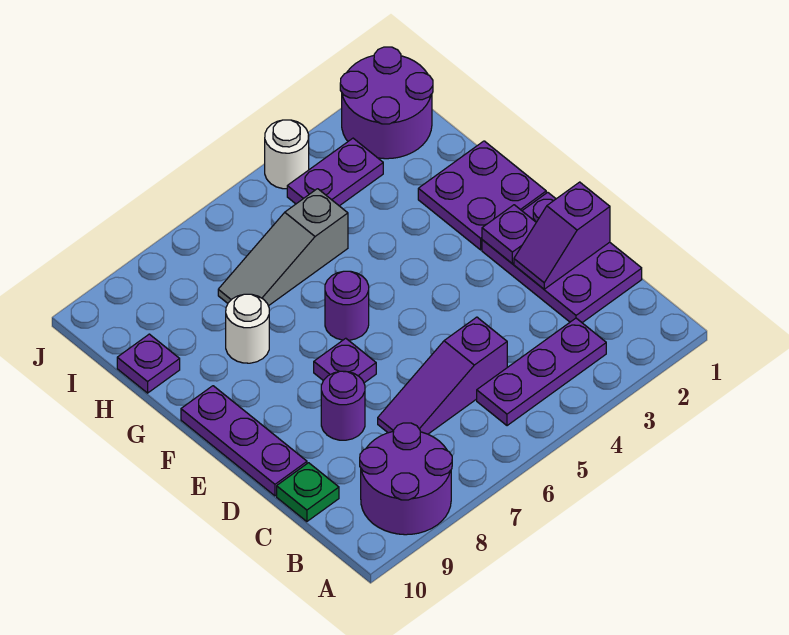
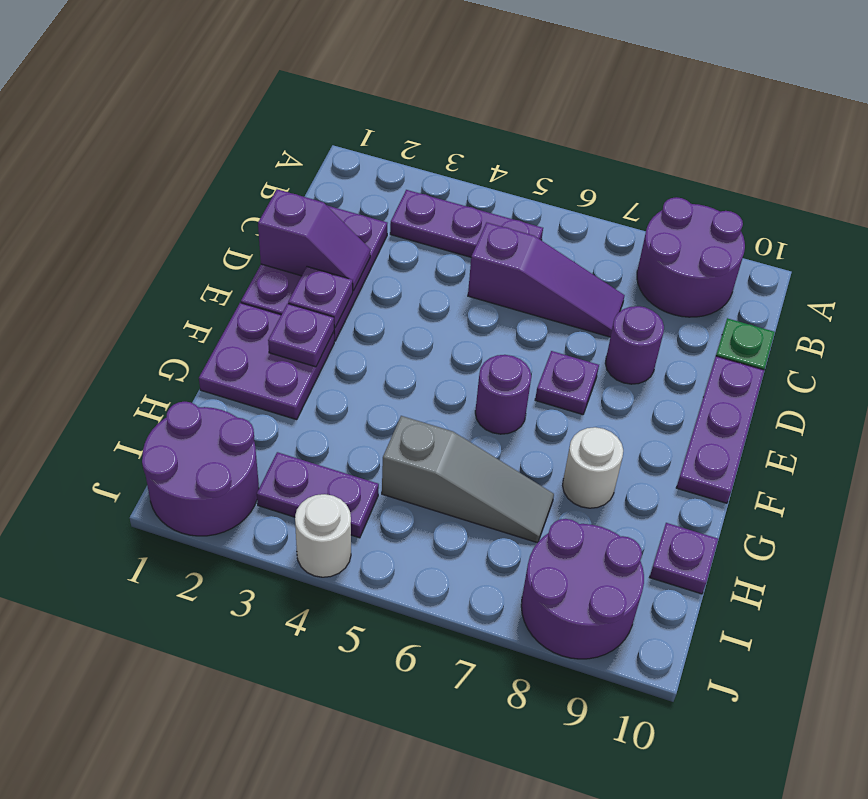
none -> purple plate F2 level 2
none -> purple round brick I8:J9 level 1

